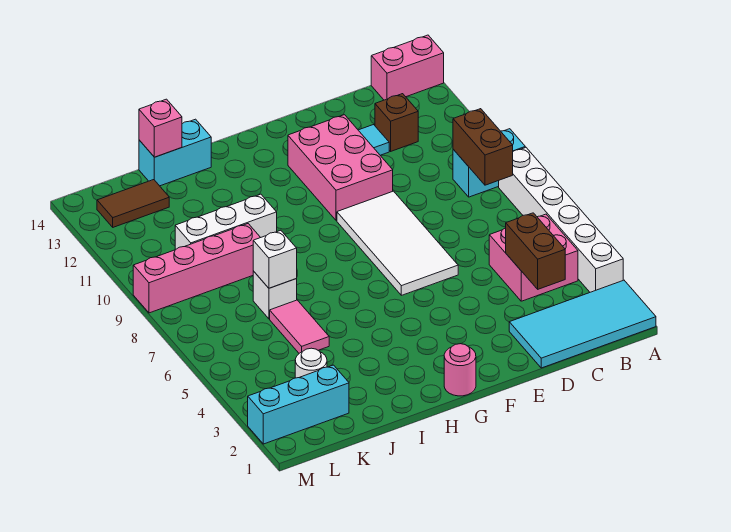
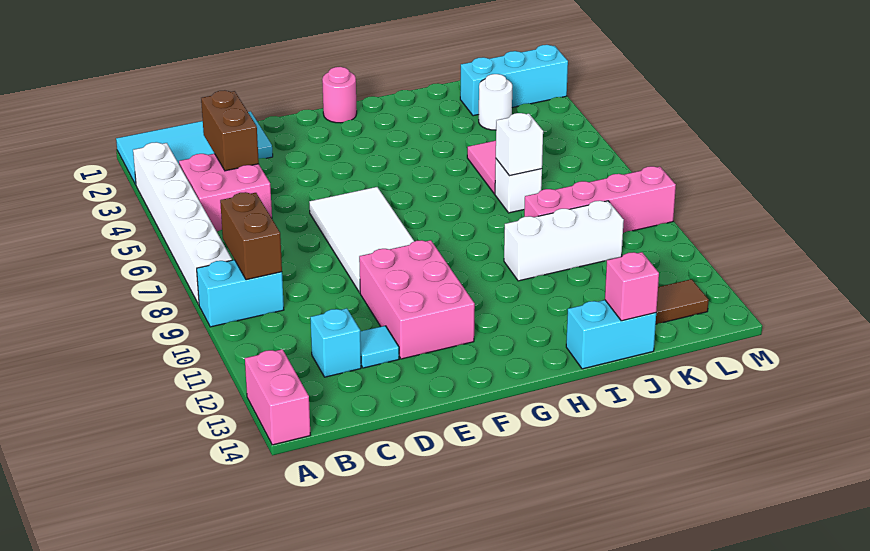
pink brick A14:B14 level 1 -> pink brick A13:A14 level 1
brown brick C12 level 1 -> cyan brick C12 level 1

